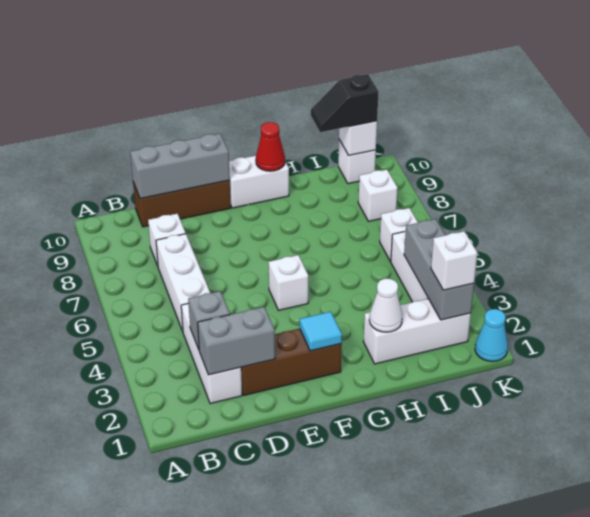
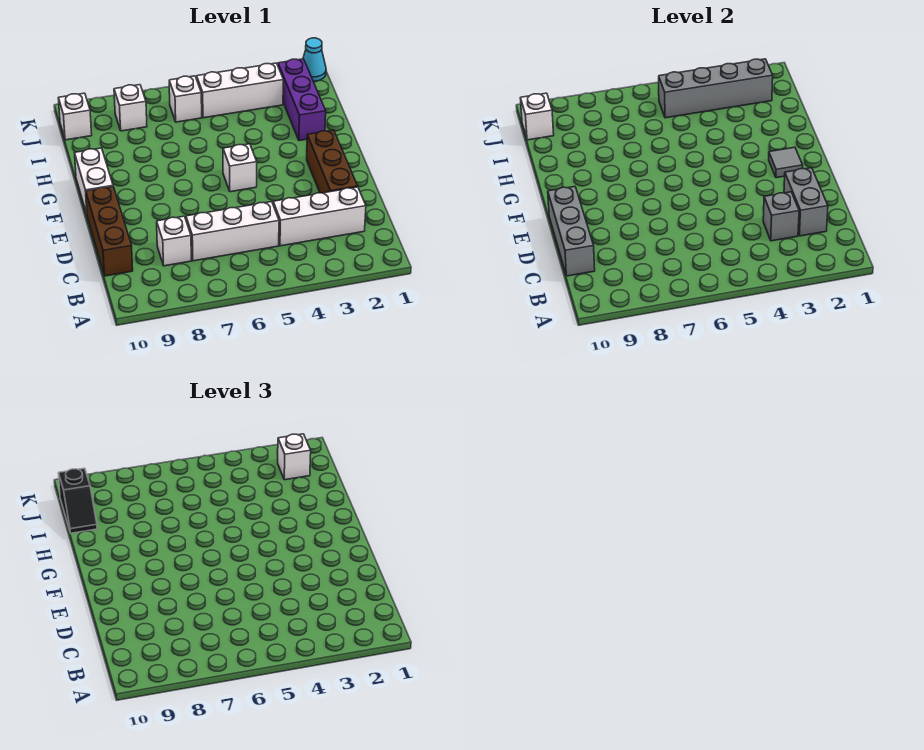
cyan tile F2 level 2 -> grey tile F2 level 2
red cone G10 level 2 -> none
white brick H2:J2 level 1 -> purple brick H2:J2 level 1
white cone H2 level 2 -> none
grey brick J2:J4 level 2 -> grey brick J2:J5 level 2

